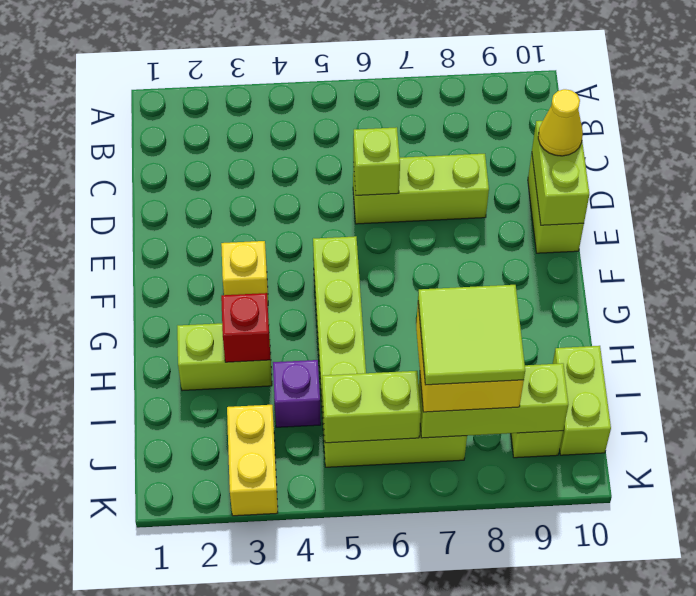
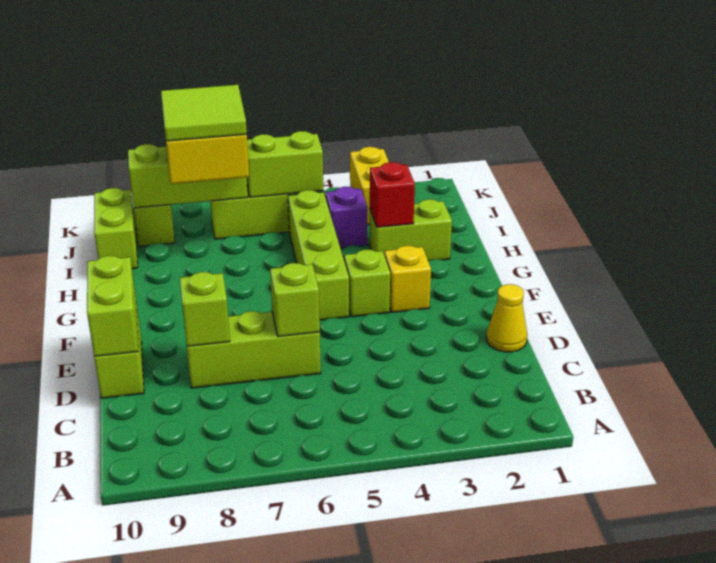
none -> lime brick D8 level 2
yellow cone D10 level 3 -> yellow cone D1 level 1
none -> lime brick F4 level 1

